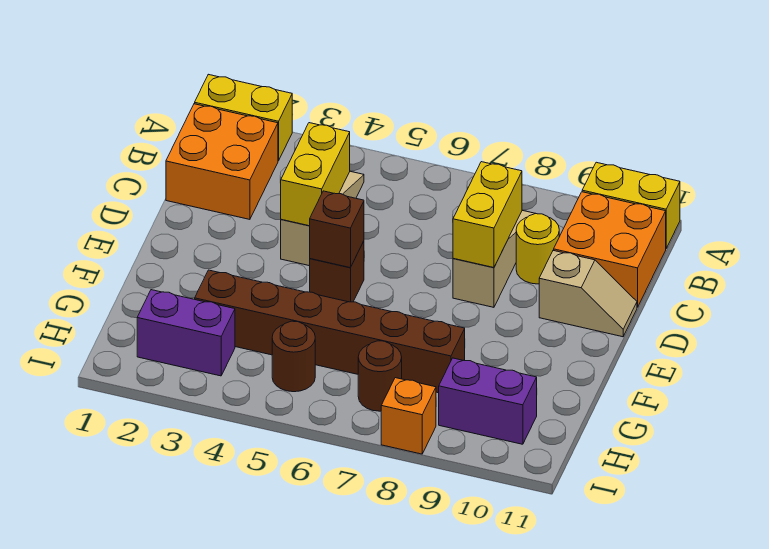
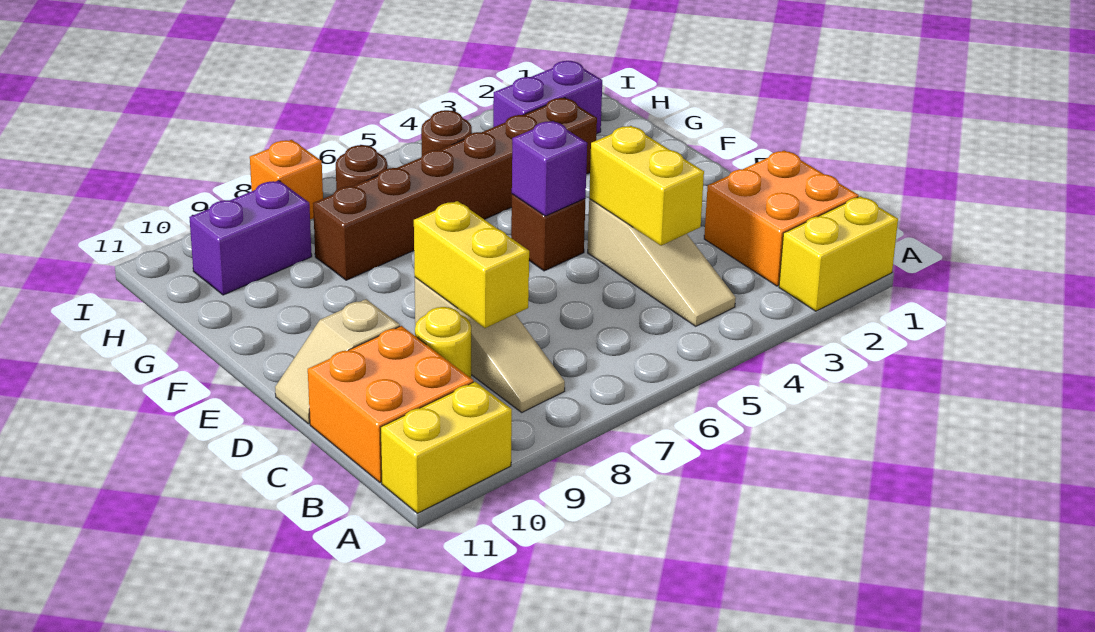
brown brick E5 level 2 -> purple brick E5 level 2

